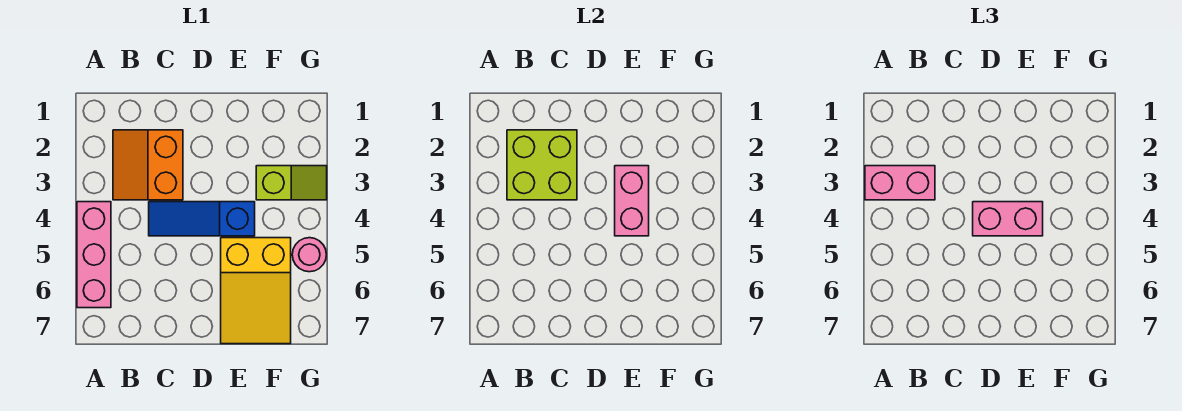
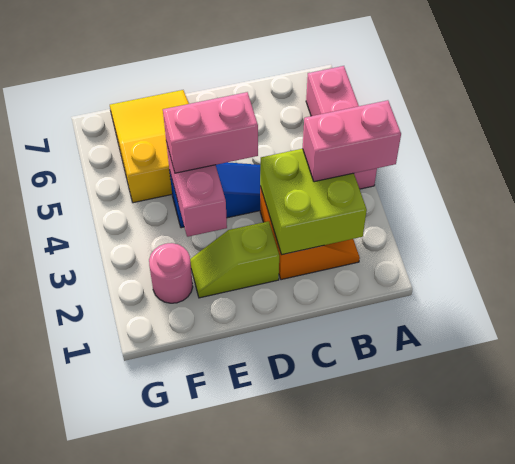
lime slope F3:G3 level 1 top F -> lime slope D2:E2 level 1 top D
pink round brick G5 level 1 -> pink round brick F2 level 1

